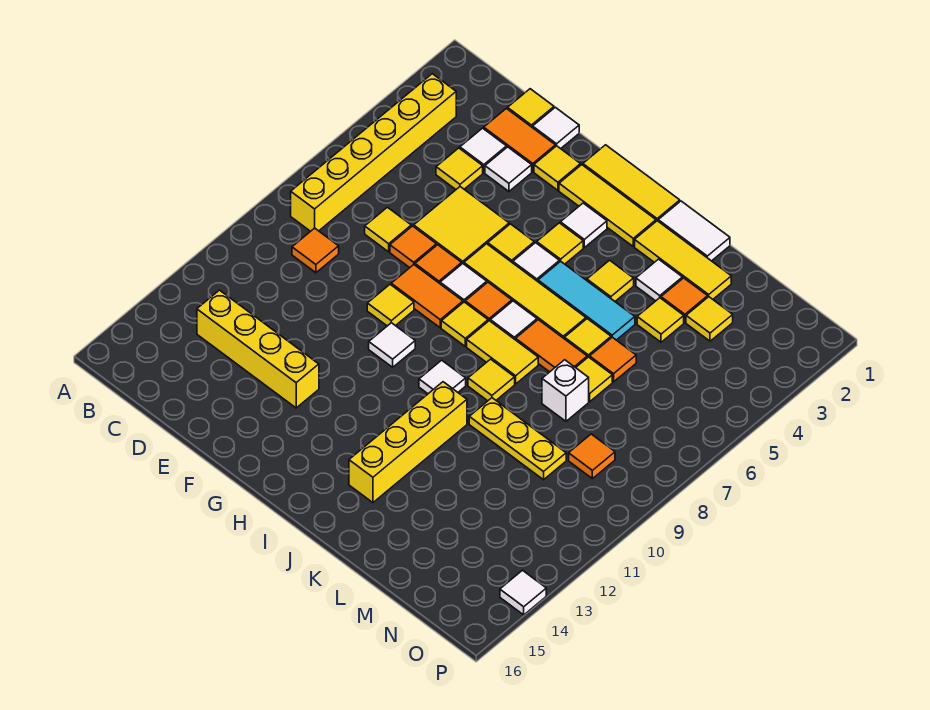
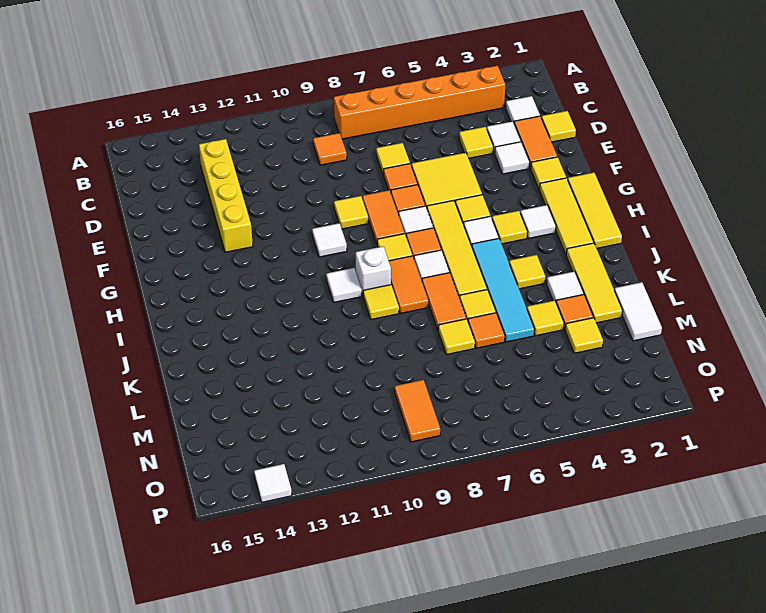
yellow brick B3:B8 level 1 -> orange brick B3:B8 level 1
white tile E1 level 1 -> white tile C2 level 1
cyan tile I5:K5 level 1 -> cyan tile I5:L5 level 1
yellow tile I8:J8 level 1 -> orange tile I8:J8 level 1
white tile J1:K1 level 1 -> white tile L1:M1 level 1
yellow brick J11:J14 level 1 -> none
yellow plate K10:M10 level 1 -> none
white brick L8 level 1 -> white brick I9 level 1
orange tile N9 level 1 -> orange tile N9:O9 level 1

